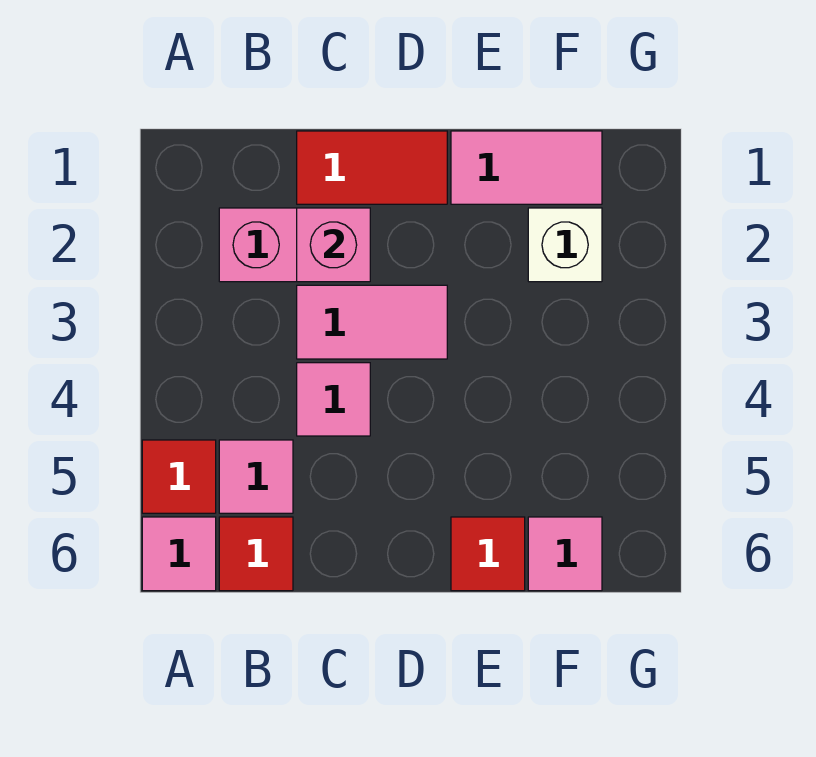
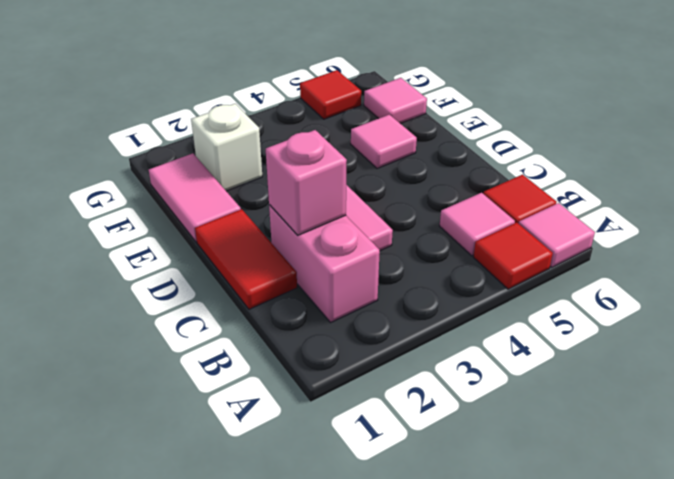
pink tile C4 level 1 -> pink tile E5 level 1
red tile E6 level 1 -> red tile G5 level 1

